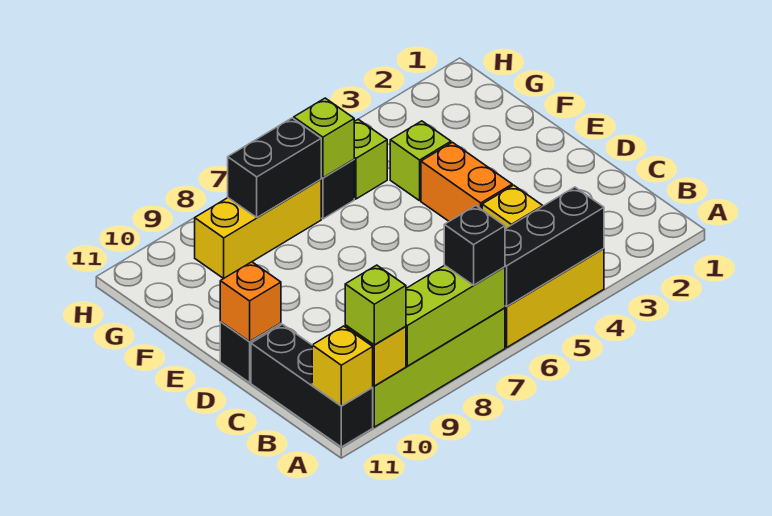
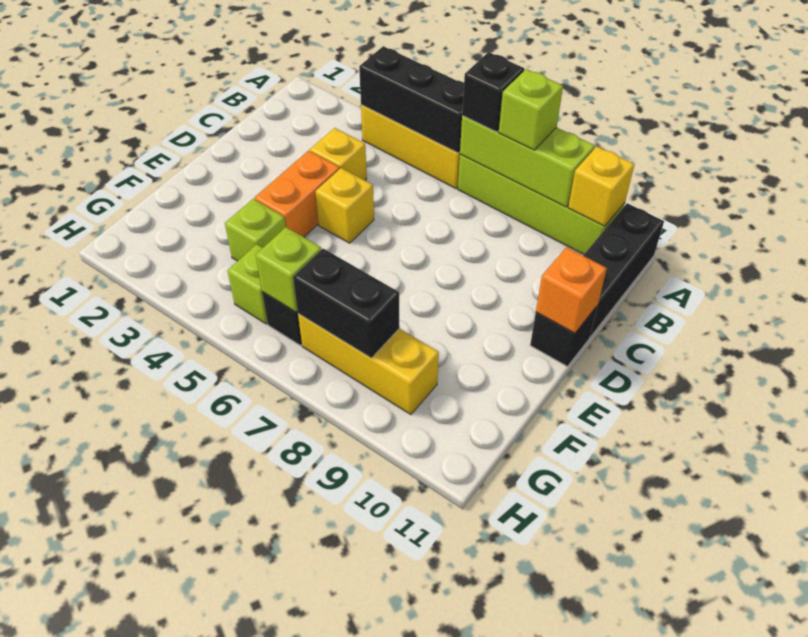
lime brick A10 level 3 -> lime brick A8 level 3
yellow brick A11 level 2 -> yellow brick D5 level 1

